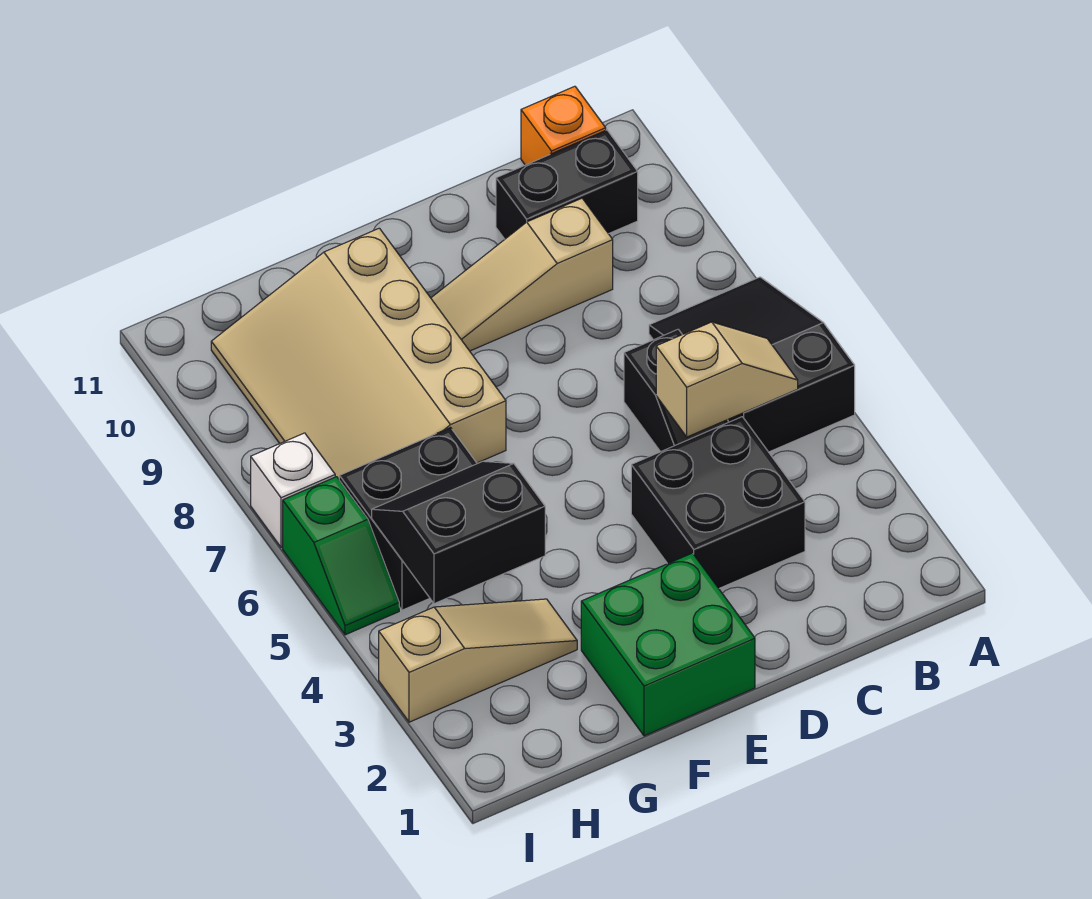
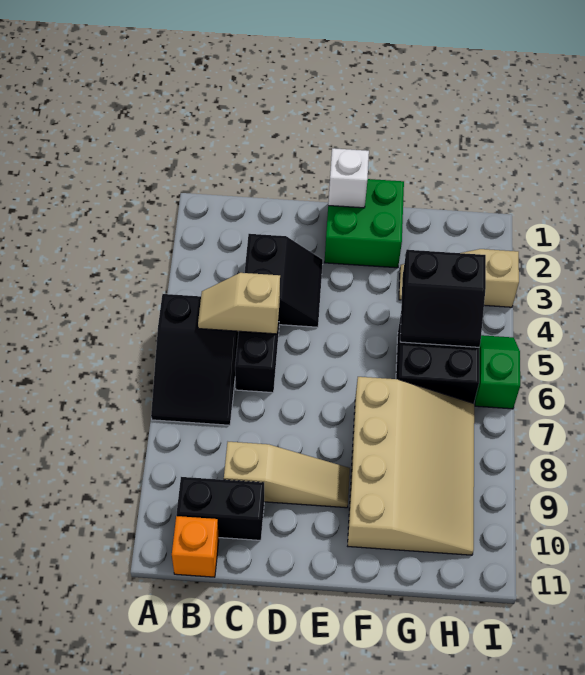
black brick C3:D4 level 1 -> black slope C3:D4 level 1 top C
white brick I7 level 1 -> white brick E1 level 2

